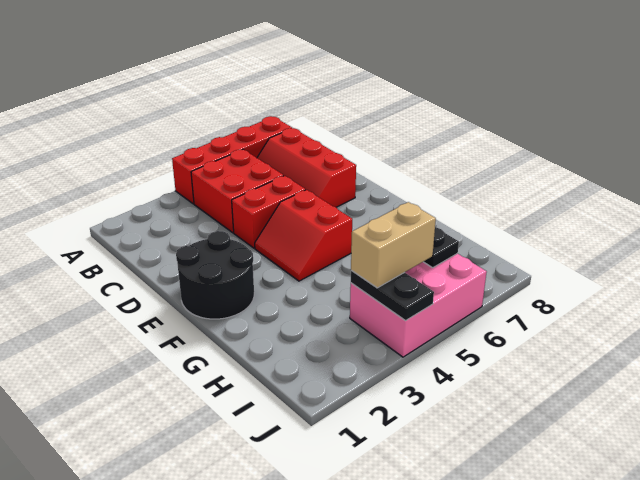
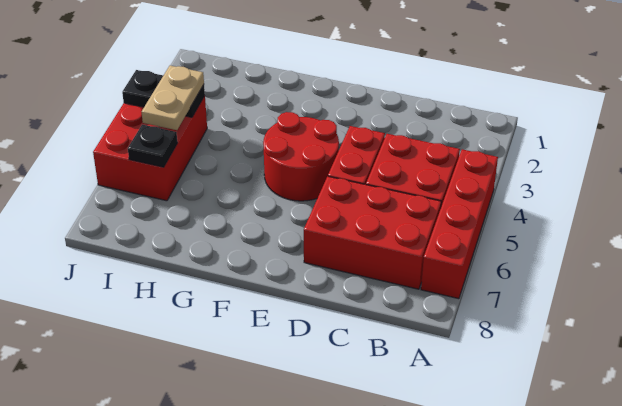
red slope B6:D7 level 1 top 7 -> red brick B6:D7 level 1
black round brick E1:F2 level 1 -> none
red slope E4:F5 level 1 top 5 -> red round brick E4:F5 level 1
pink brick I4:J6 level 1 -> red brick I4:J6 level 1
tan brick I4:I5 level 3 -> tan plate I4:I5 level 3

